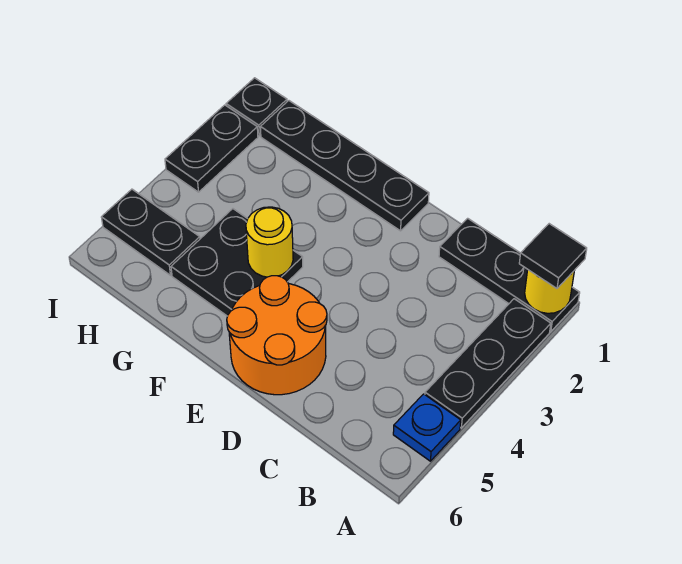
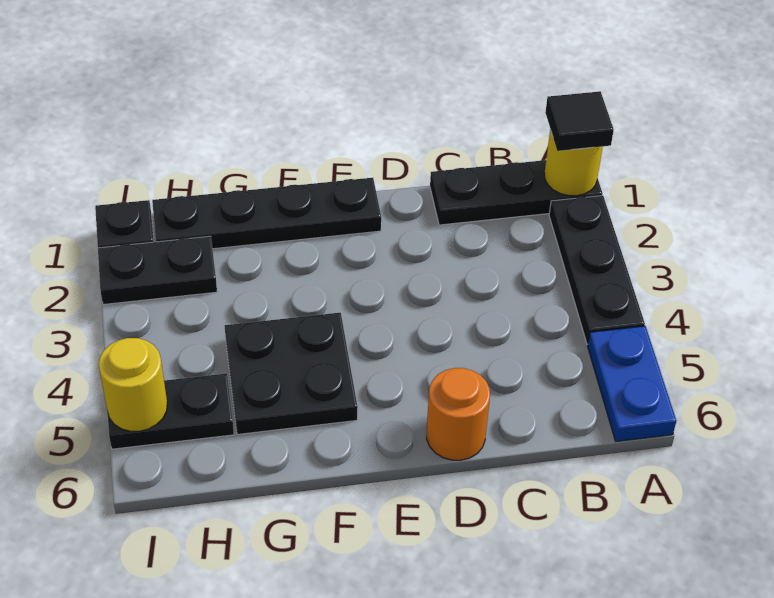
blue plate A5 level 1 -> blue plate A5:A6 level 1
orange round brick D5:E6 level 1 -> orange round brick D6 level 1
yellow round brick F4 level 2 -> yellow round brick I5 level 2
black plate I2:I3 level 1 -> black plate H2:I2 level 1

